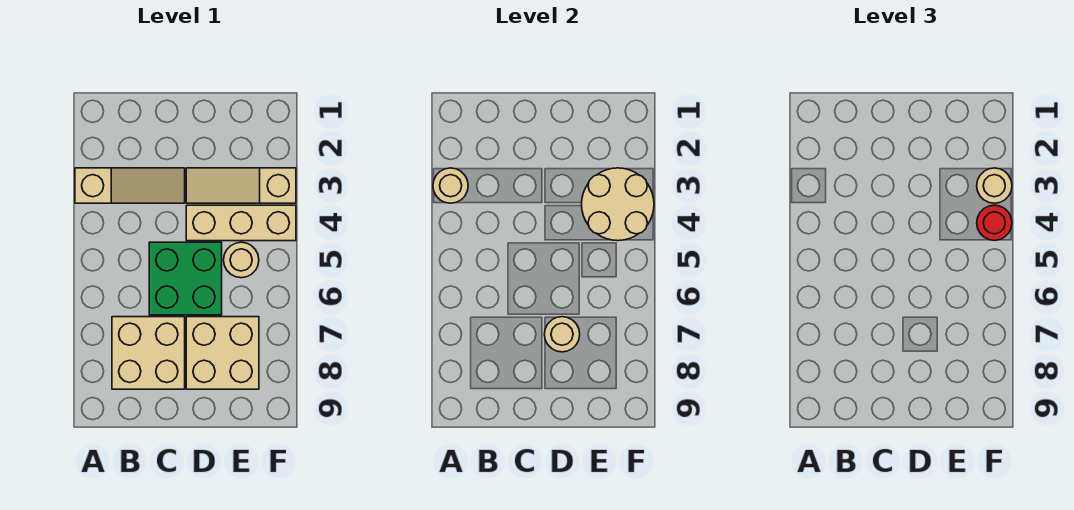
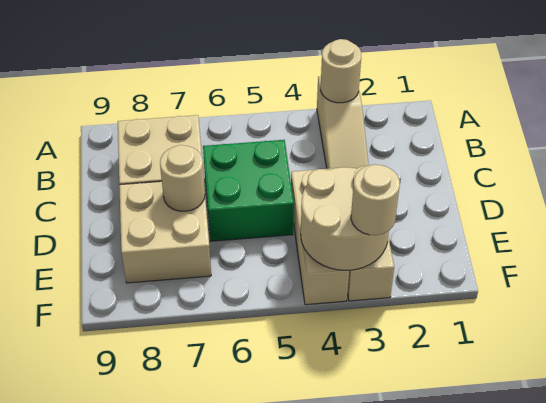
tan round brick E5 level 1 -> none
red round brick F4 level 3 -> none

